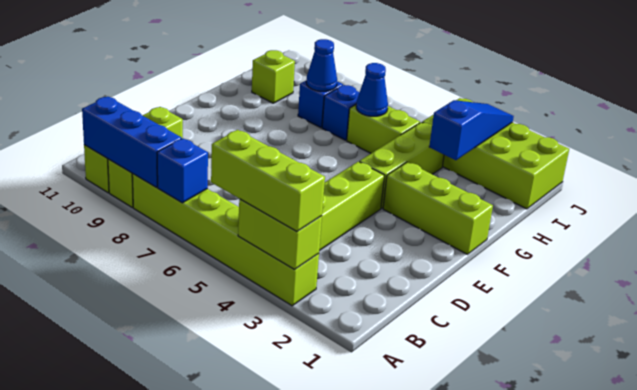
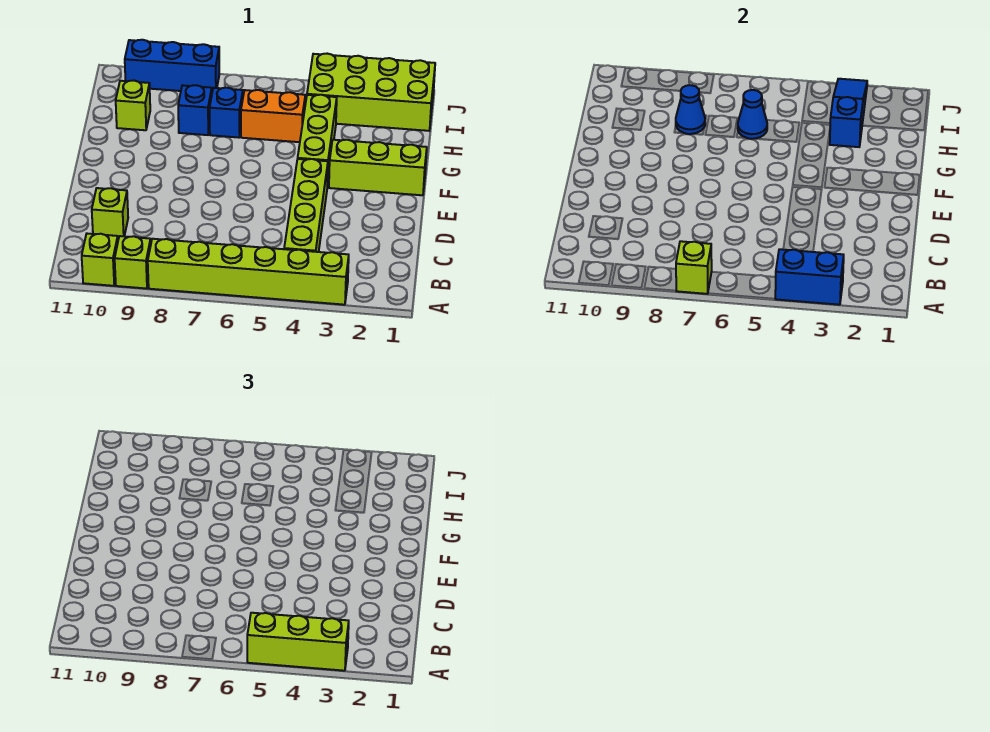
lime brick A3:A4 level 2 -> blue brick A3:A4 level 2
blue brick A7 level 2 -> lime brick A7 level 2
blue brick A8:A10 level 2 -> blue brick J8:J10 level 1
lime brick H5:H6 level 1 -> orange brick H5:H6 level 1

